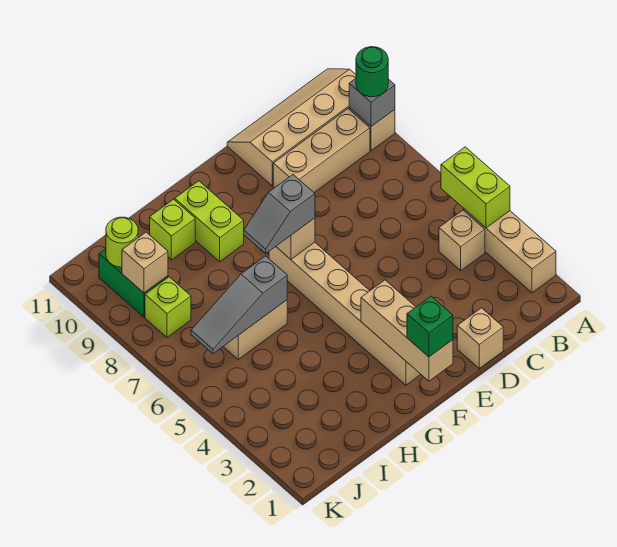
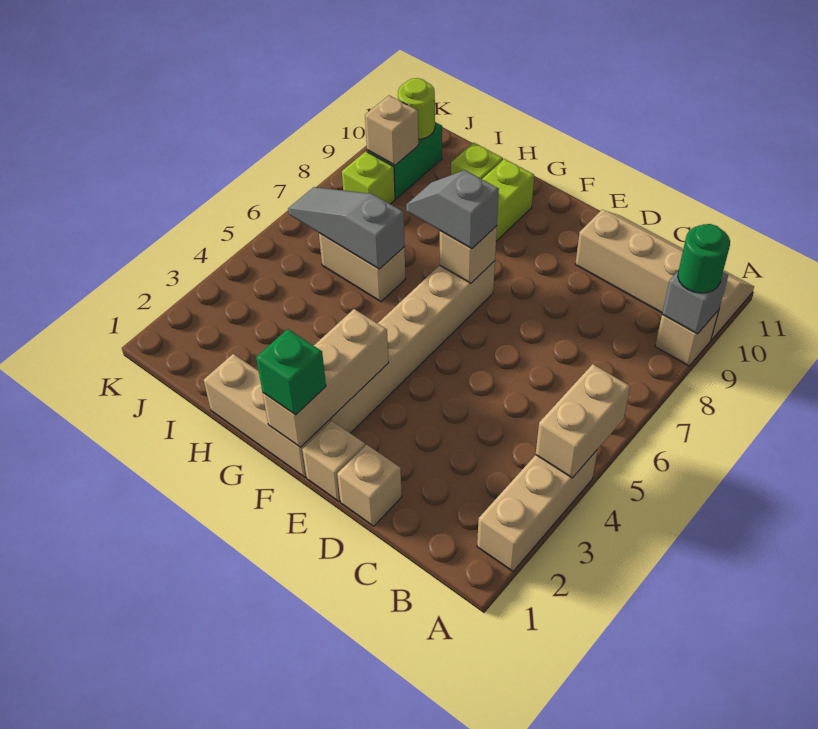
lime brick A4:A5 level 2 -> tan brick A4:A5 level 2
tan brick B4 level 1 -> tan brick E1 level 1
tan brick B9:D9 level 1 -> tan brick F1:H1 level 1

